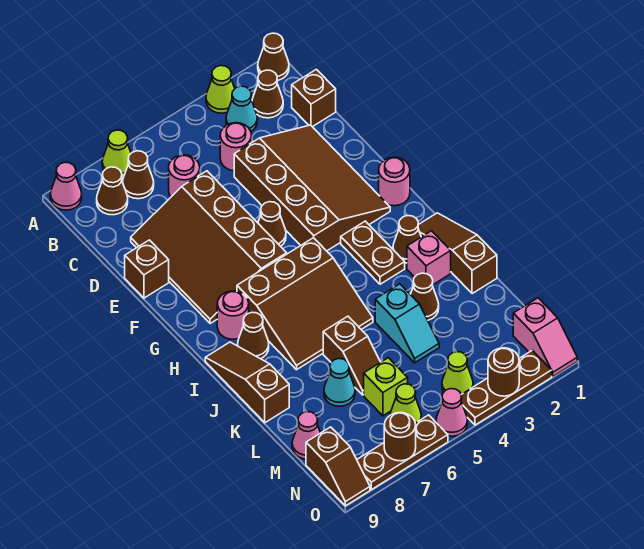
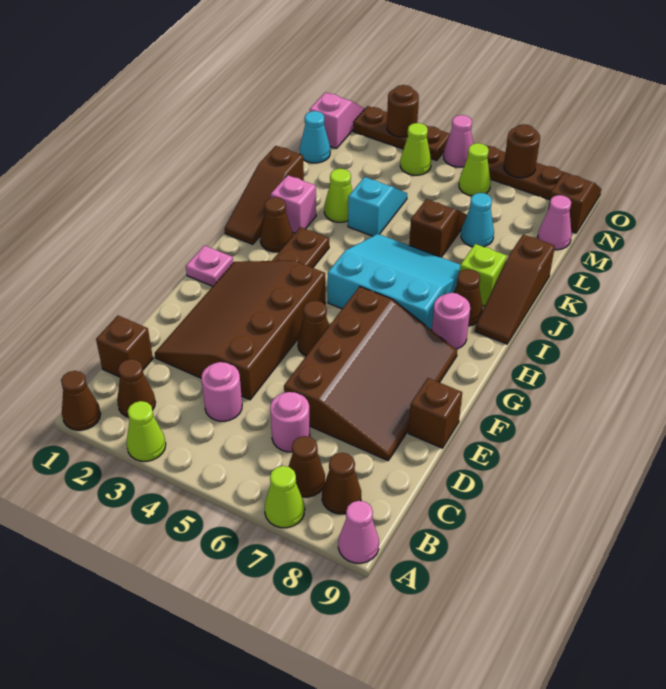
cyan cone B3 level 1 -> cyan cone M1 level 1
pink round brick G1 level 1 -> pink plate G1 level 1
brown slope H5:J7 level 1 top H -> cyan slope H5:J7 level 1 top H
brown cone K3 level 1 -> lime cone K3 level 1
lime brick M6 level 1 -> lime brick J8 level 1

